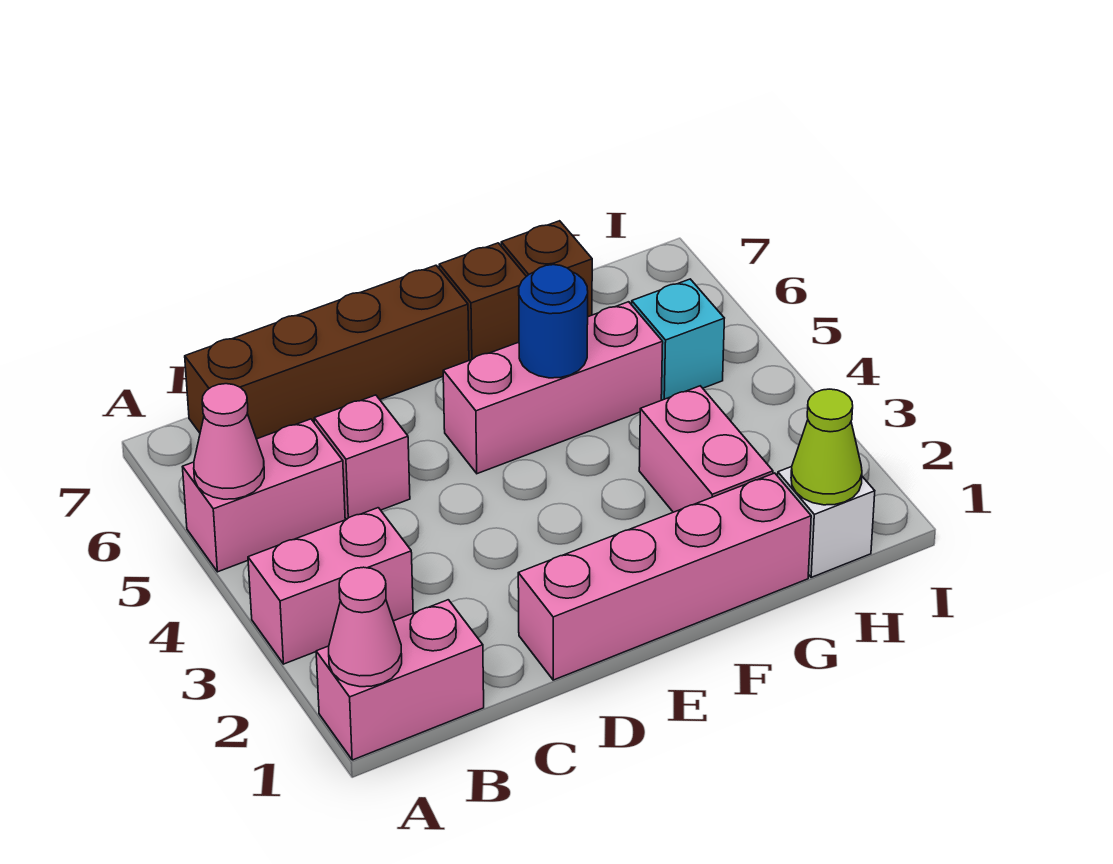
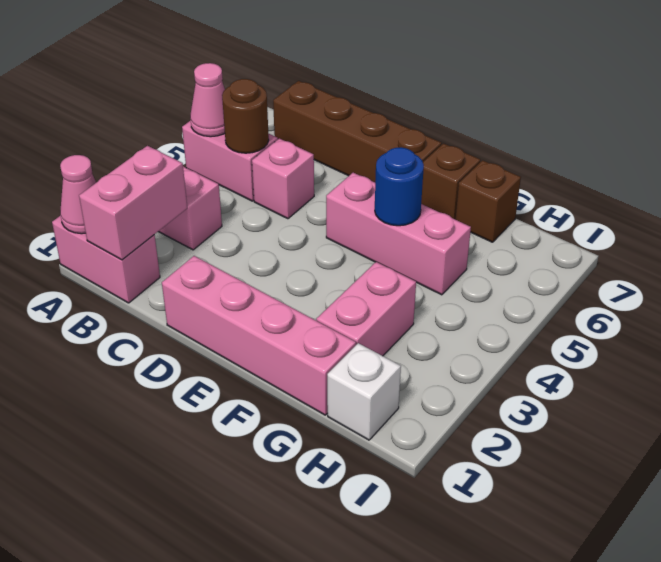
none -> pink brick B1:B2 level 2
none -> brown round brick B5 level 2
lime cone H1 level 2 -> none
cyan brick H5 level 1 -> none

